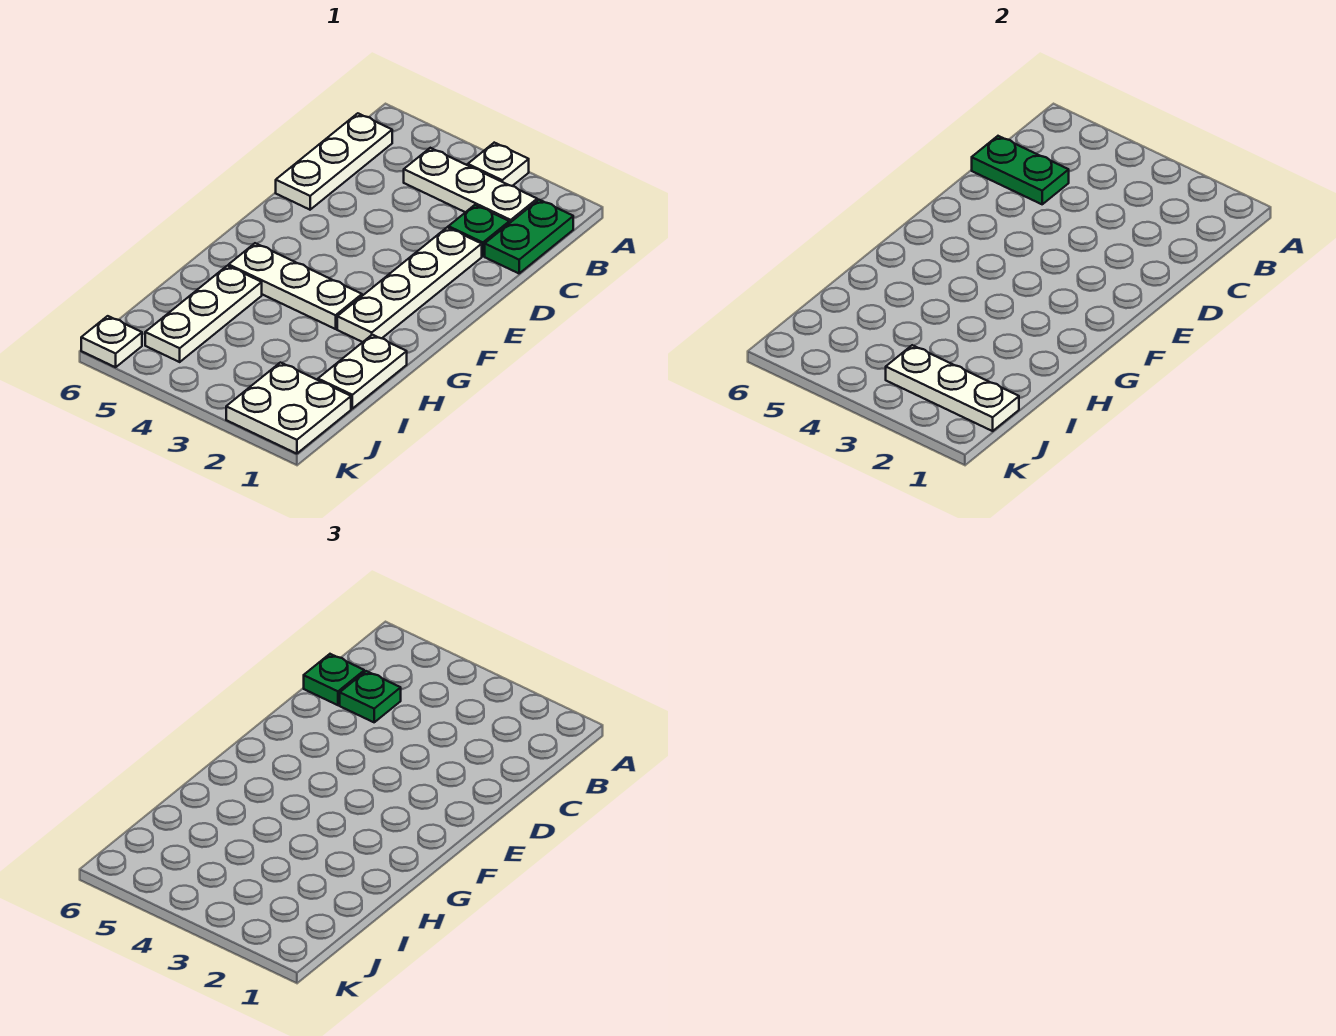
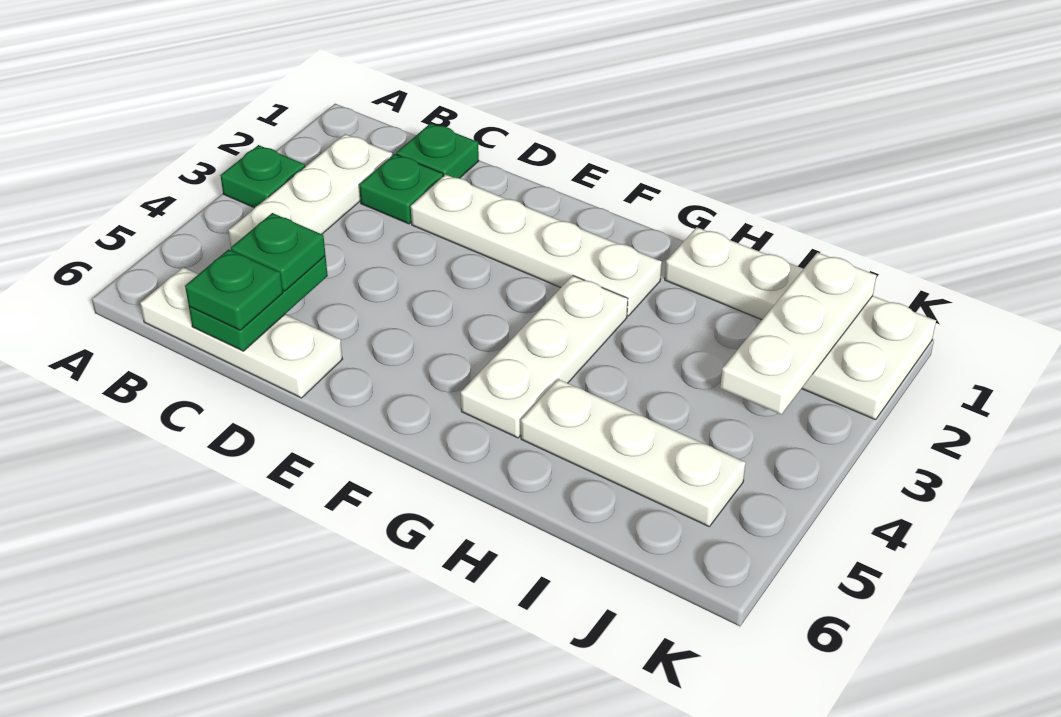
white plate A3 level 1 -> green plate A3 level 1
green plate B1:C1 level 1 -> green plate C1 level 1
white plate K6 level 1 -> none

